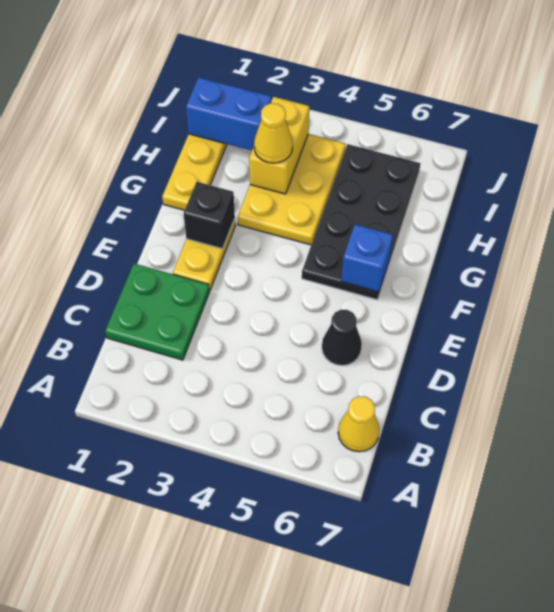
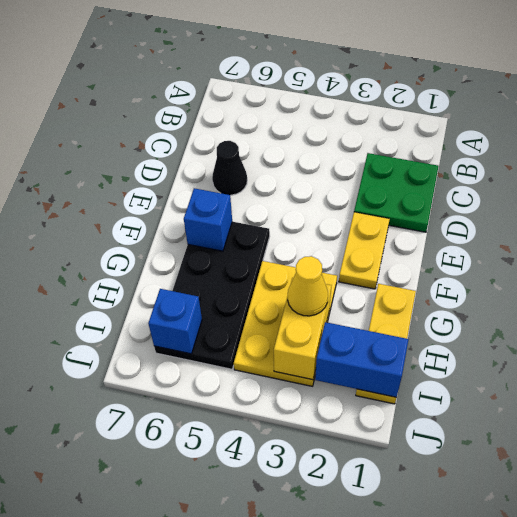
yellow cone B7 level 1 -> none
black brick F2 level 2 -> none
none -> blue brick I6 level 2

